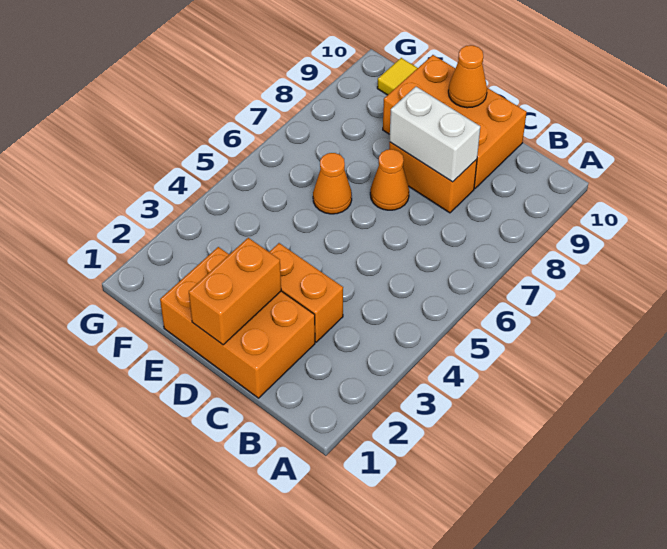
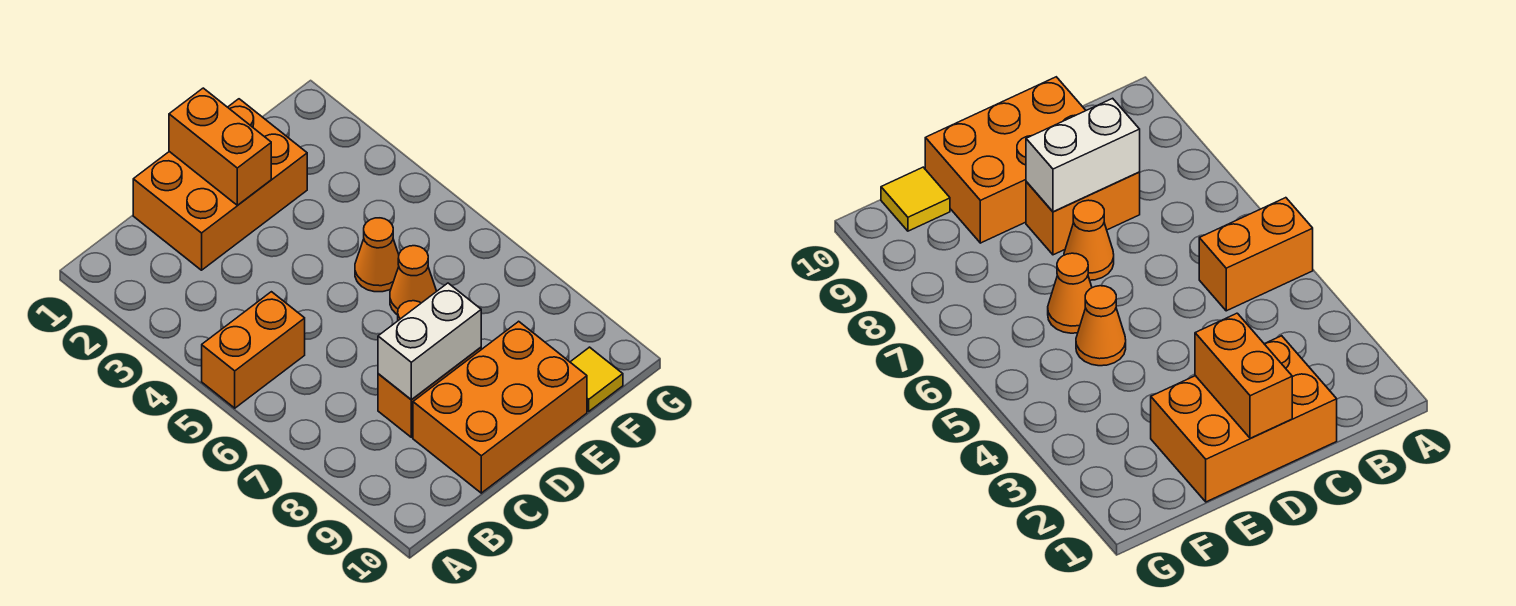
orange brick C3:D3 level 1 -> orange brick A5:B5 level 1
orange cone D10 level 2 -> orange cone E5 level 1

